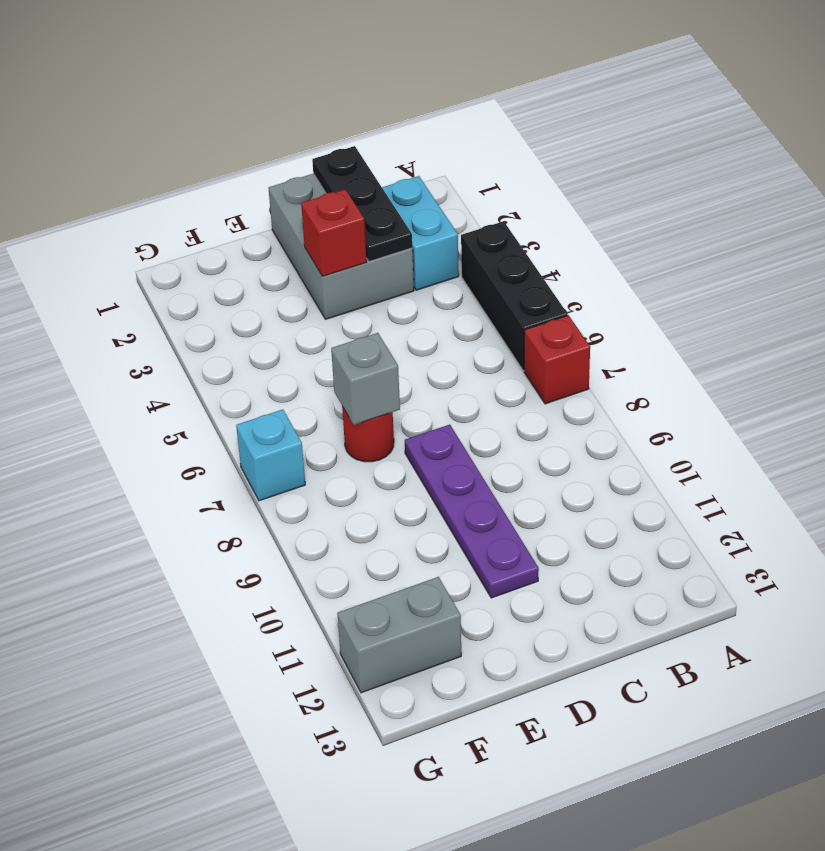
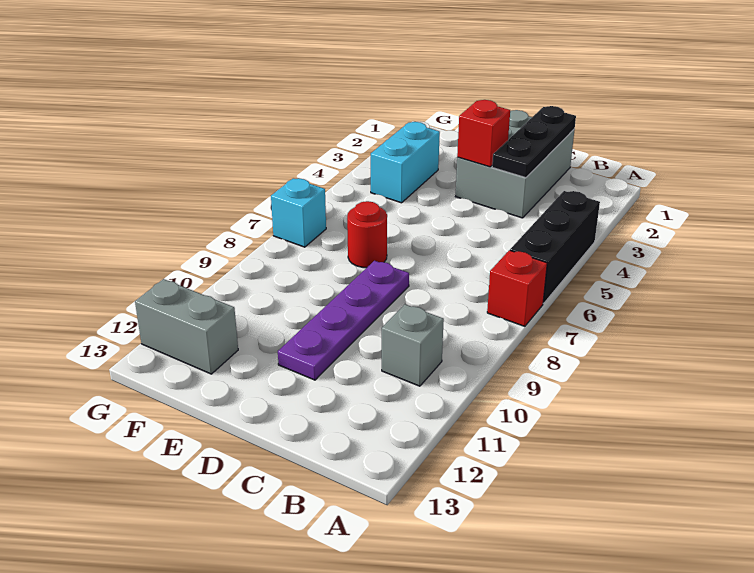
cyan brick B2:B3 level 1 -> cyan brick F3:F4 level 1
grey brick E7 level 2 -> grey brick B10 level 1

